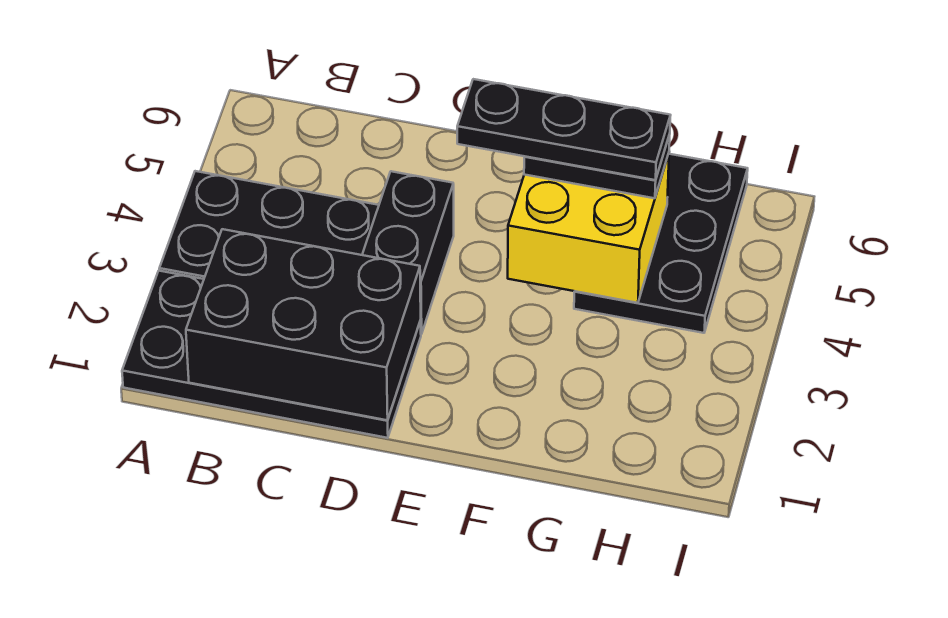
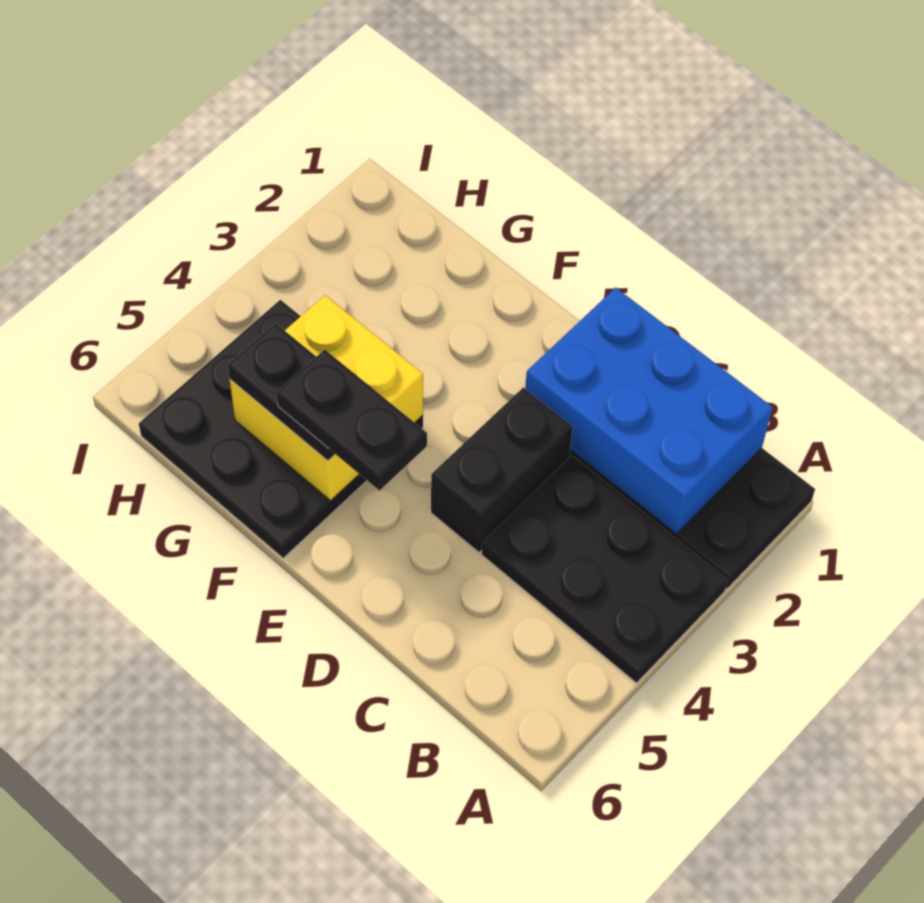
black brick B1:D2 level 2 -> blue brick B1:D2 level 2
black plate E5:G5 level 4 -> black plate E5:F5 level 4
black plate G4:H6 level 1 -> black plate F4:H6 level 1

